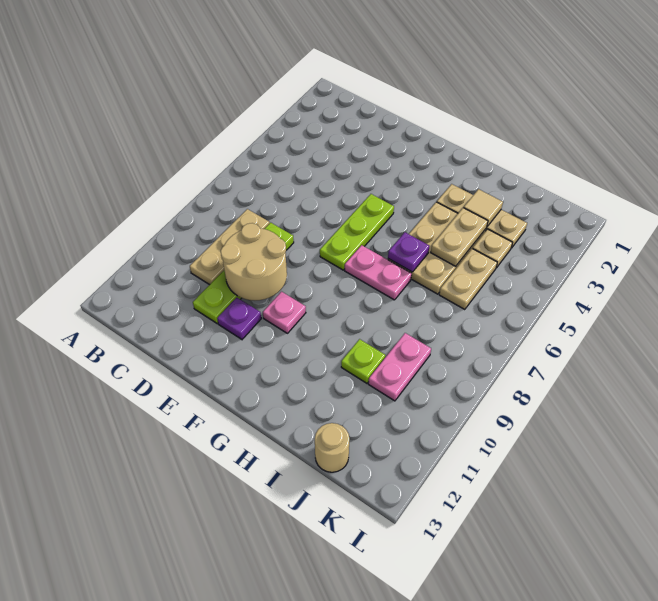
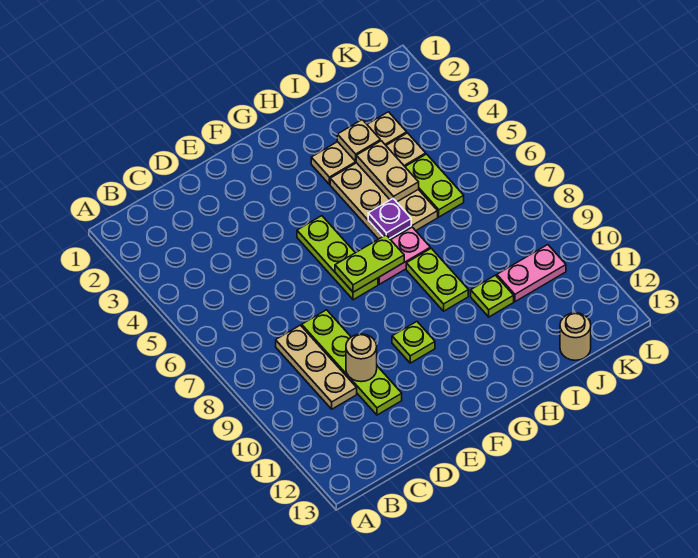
tan round brick D9:E10 level 2 -> tan round brick D10 level 2
purple plate E11 level 1 -> none
none -> lime plate F7:G7 level 2
pink plate F10 level 1 -> lime plate F10 level 1
none -> lime plate H8:H9 level 1
tan tile I3 level 2 -> tan plate I3 level 2
tan plate J5:J6 level 1 -> lime plate J5:J6 level 1
pink plate J9:J10 level 1 -> pink plate J10:K10 level 1

